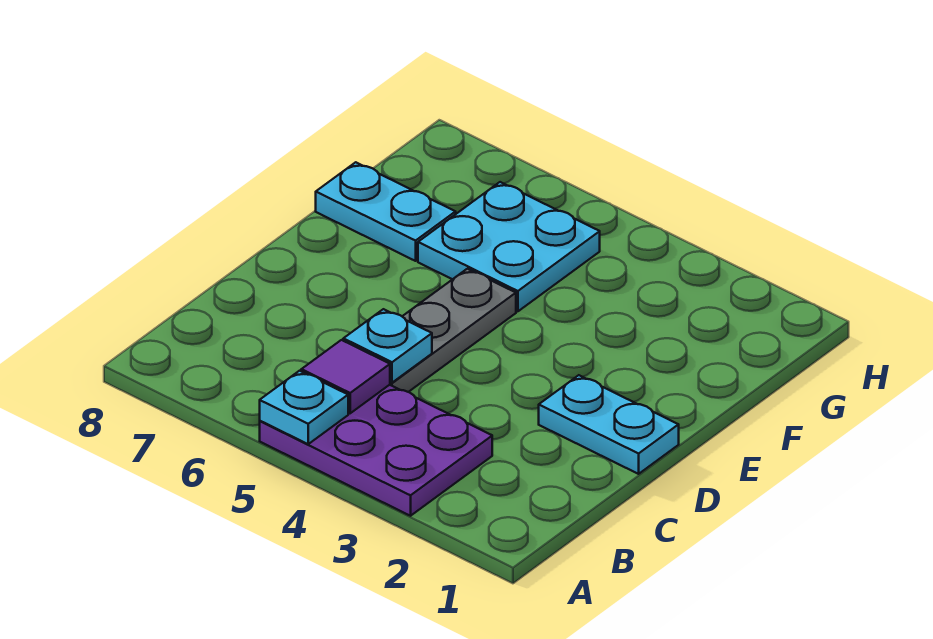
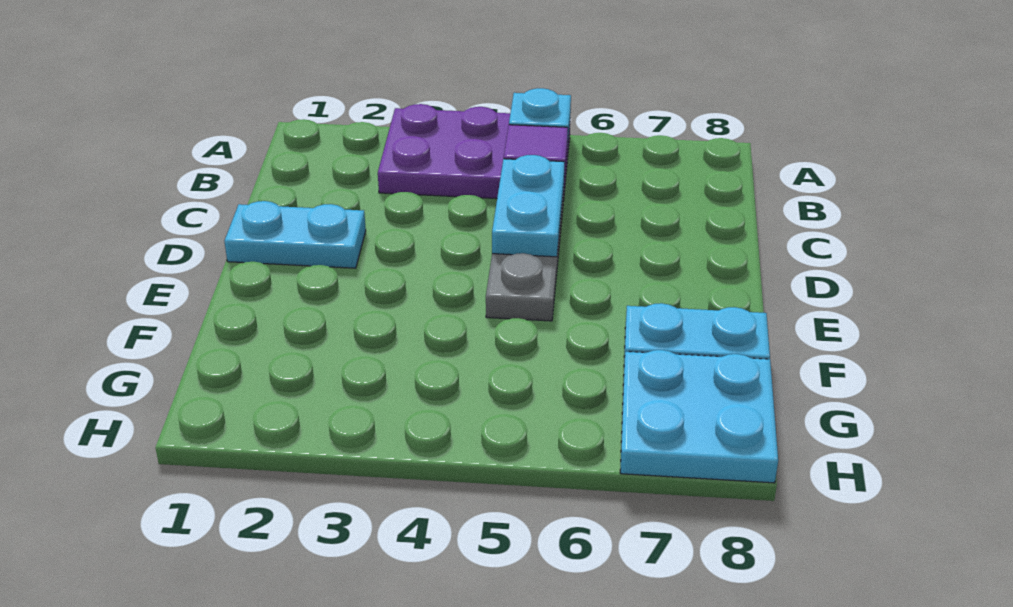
cyan plate C5 level 2 -> cyan plate C5:D5 level 2
cyan plate F5:G6 level 1 -> cyan plate G7:H8 level 1

